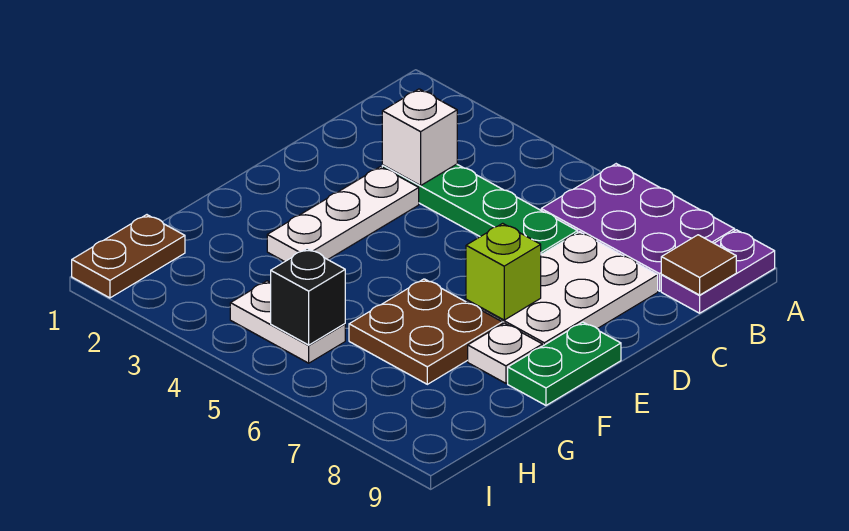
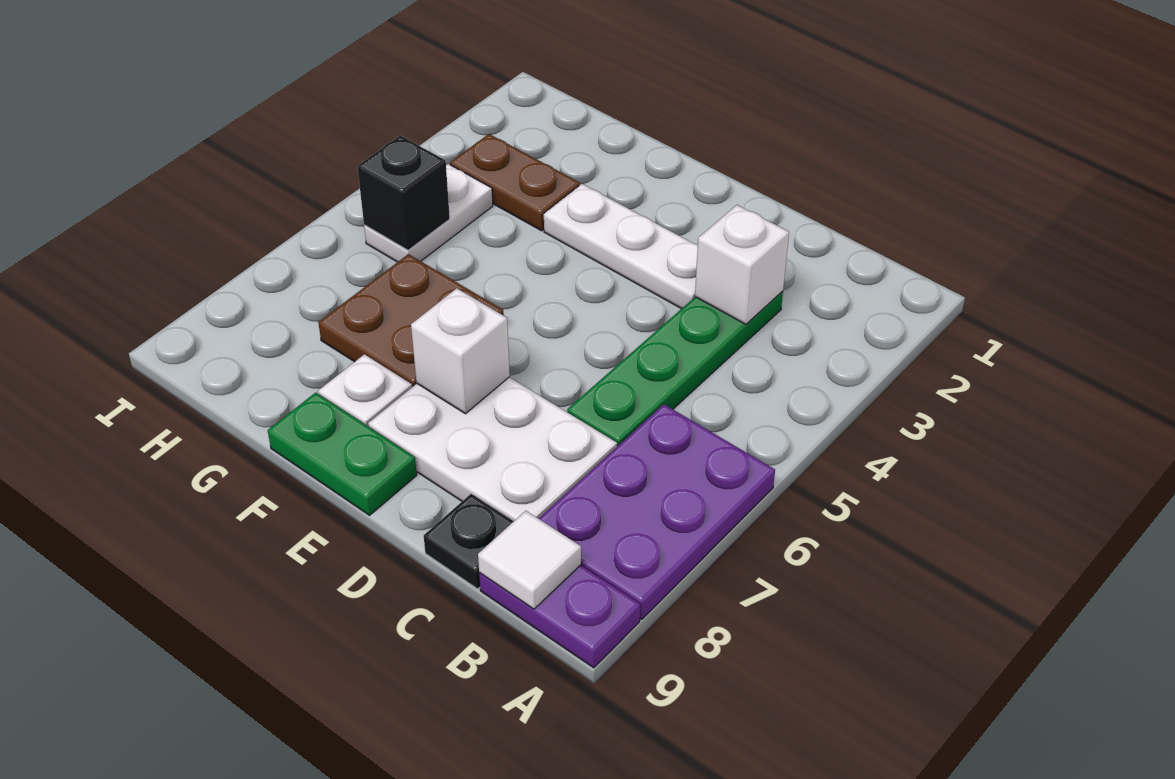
brown tile B9 level 2 -> white tile B9 level 2
none -> black plate C9 level 1
lime brick E7 level 2 -> white brick E7 level 2
brown plate H1:I1 level 1 -> brown plate G3:H3 level 1

